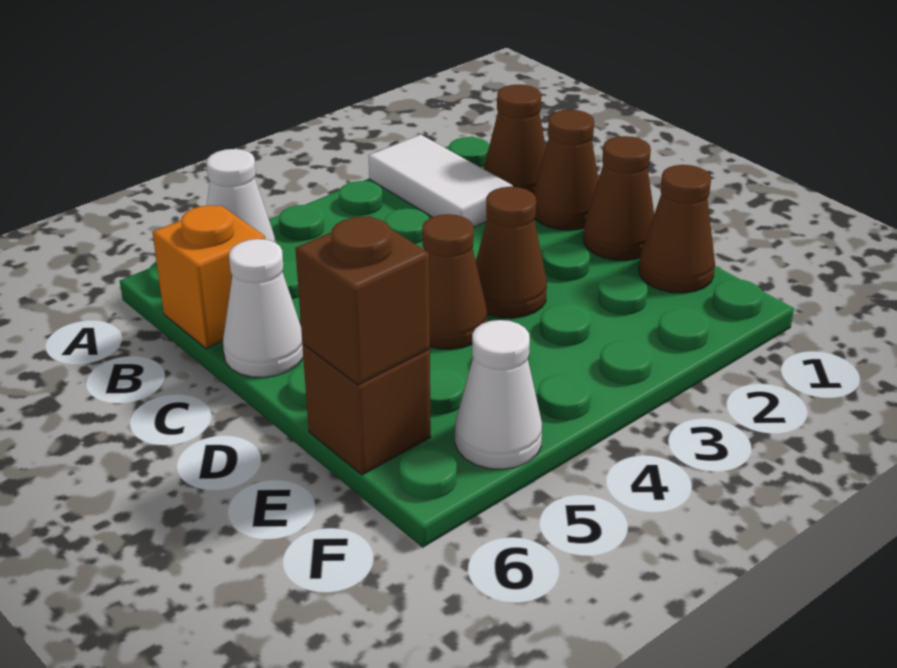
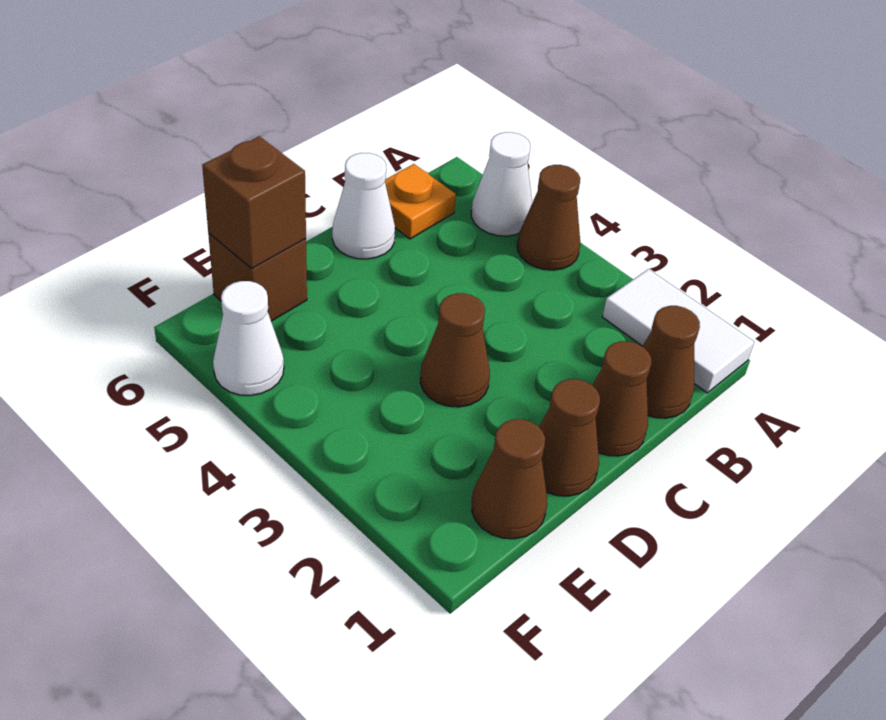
white tile A2:B2 level 1 -> white tile A1:A2 level 1
orange brick B6 level 1 -> orange plate B6 level 1
brown cone D4 level 1 -> brown cone A4 level 1

